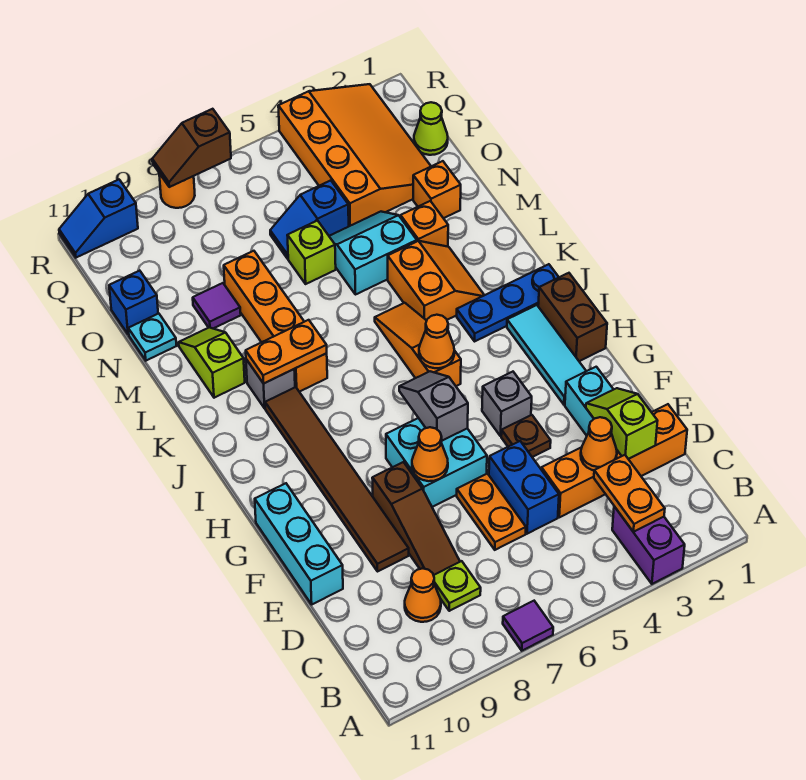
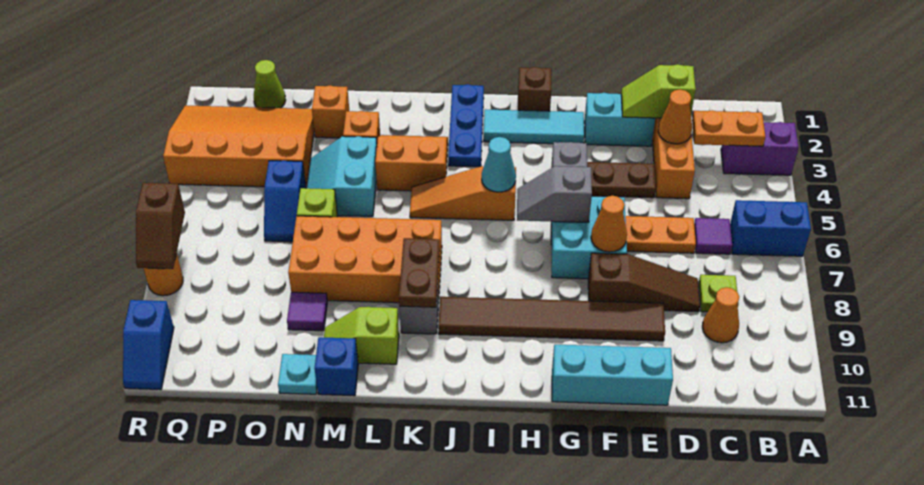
purple tile A7 level 1 -> purple tile C6 level 1
blue brick D5:E5 level 1 -> blue brick A6:B6 level 1
brown plate F4 level 1 -> brown plate E4:F4 level 1
brown brick H1:I1 level 1 -> brown brick H1 level 1
orange cone I5 level 2 -> cyan cone I5 level 2
orange brick K8:N8 level 1 -> orange brick K7:N8 level 1
orange plate K8:K9 level 2 -> brown plate K8:K9 level 2
blue brick O11 level 1 -> blue brick M11 level 1

